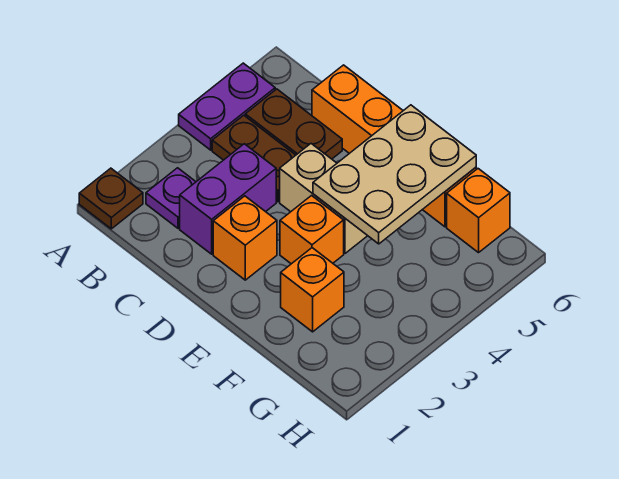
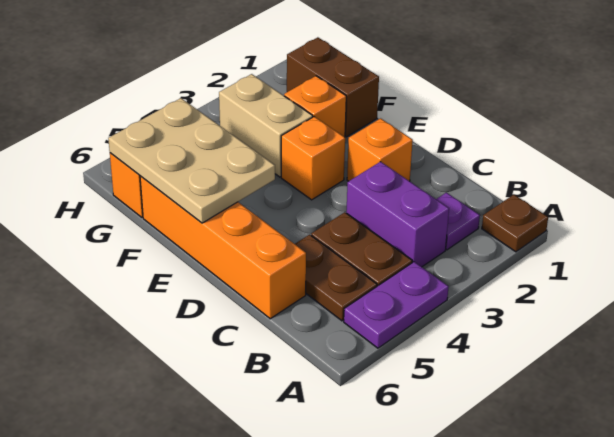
purple brick C2:C3 level 1 -> purple brick B3:C3 level 1
tan brick D4:E4 level 1 -> tan brick F3:G3 level 1
tan plate E4:F6 level 2 -> tan plate E5:G6 level 2
none -> brown brick F1:G1 level 1

